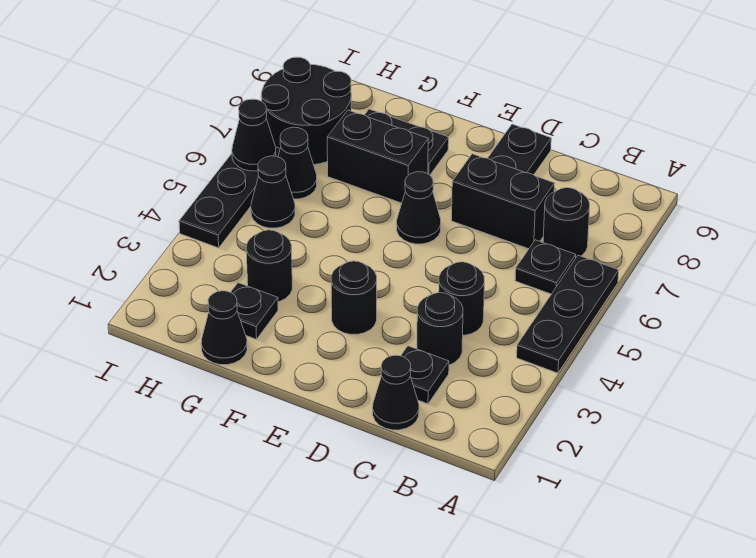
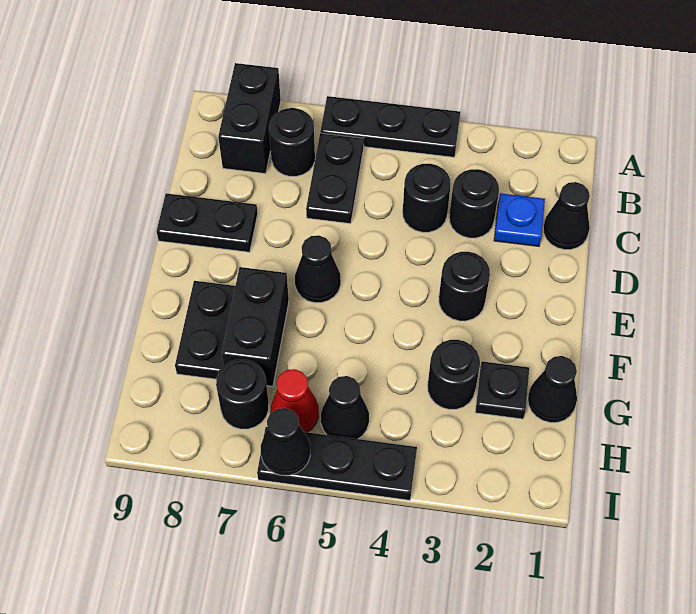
black plate B6 level 1 -> black plate B6:C6 level 1
black plate C2 level 1 -> blue plate C2 level 1
black brick C7:D7 level 1 -> black brick A8:B8 level 1
black cone H6 level 1 -> red cone H6 level 1
black round brick H7:I8 level 1 -> black round brick H7 level 1

